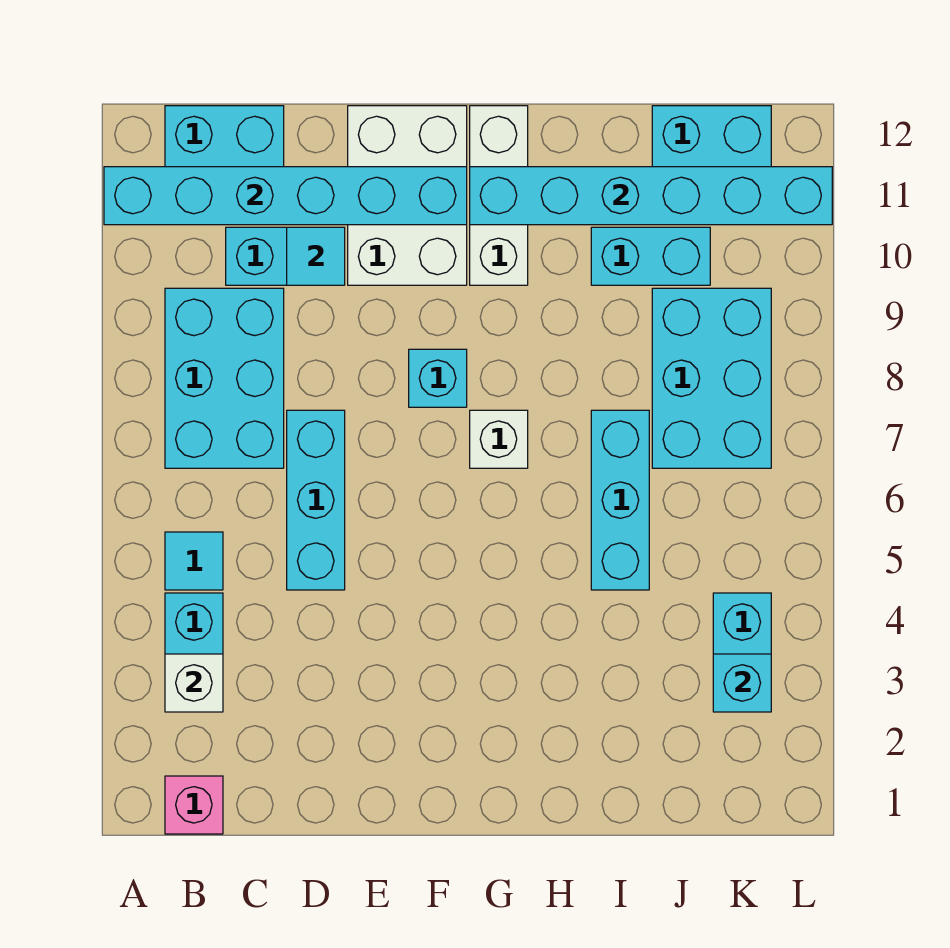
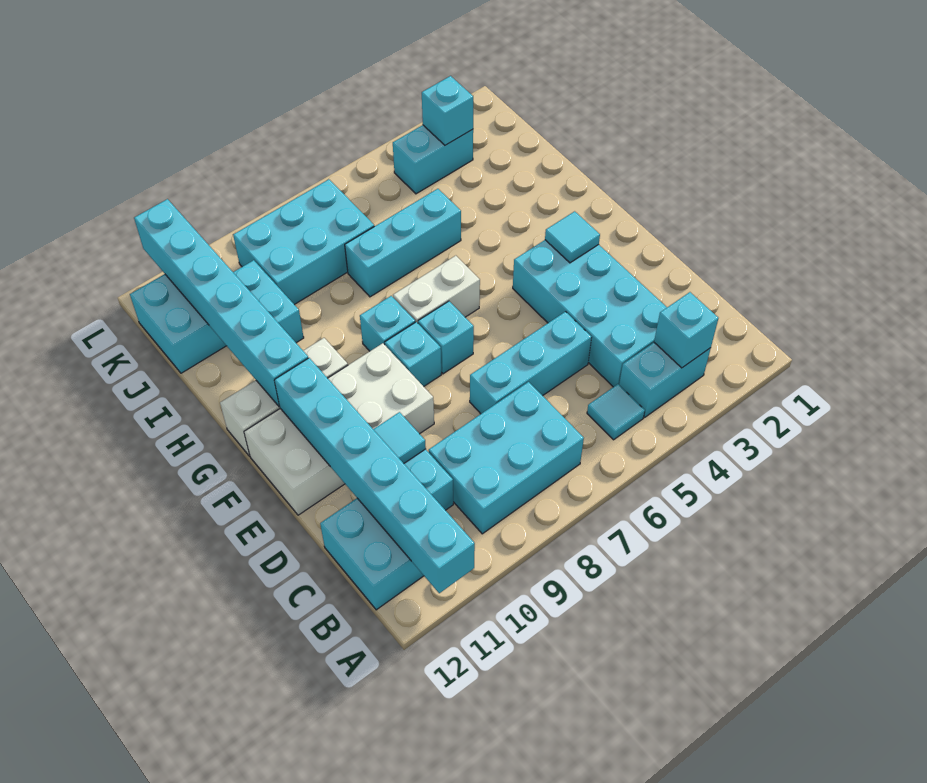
pink brick B1 level 1 -> none
white brick B3 level 2 -> cyan brick B3 level 2
none -> cyan brick C3:F4 level 1
white brick E10:F12 level 1 -> white brick E9:F12 level 1
none -> cyan tile F3 level 2
none -> cyan brick F7 level 1
white brick G7 level 1 -> white brick G6:G7 level 1
none -> cyan brick G8 level 1

